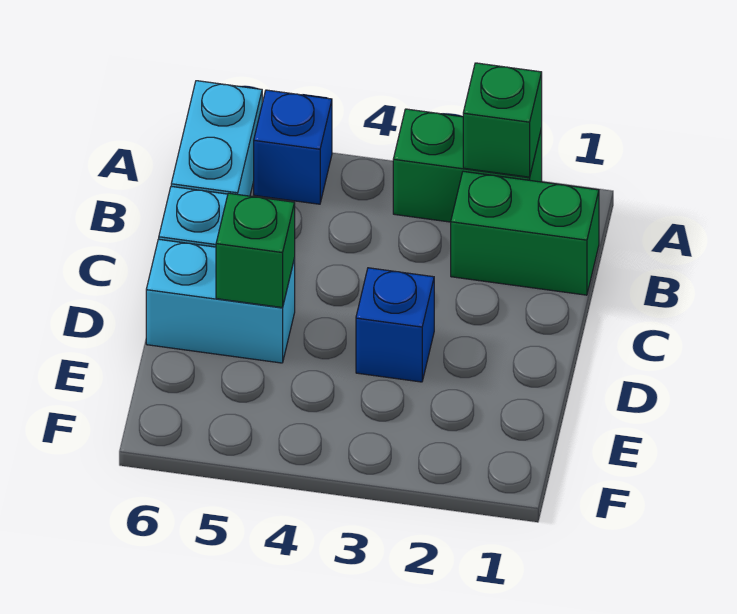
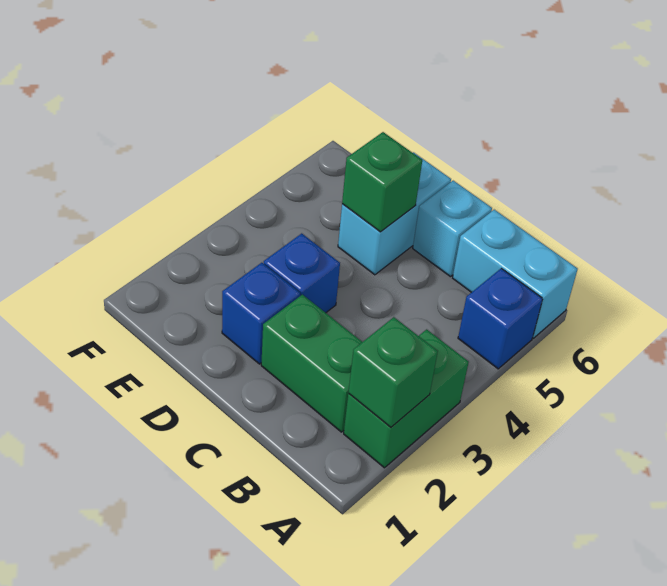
green brick B1:B2 level 1 -> green brick B2:C2 level 1
none -> blue brick D2 level 1

